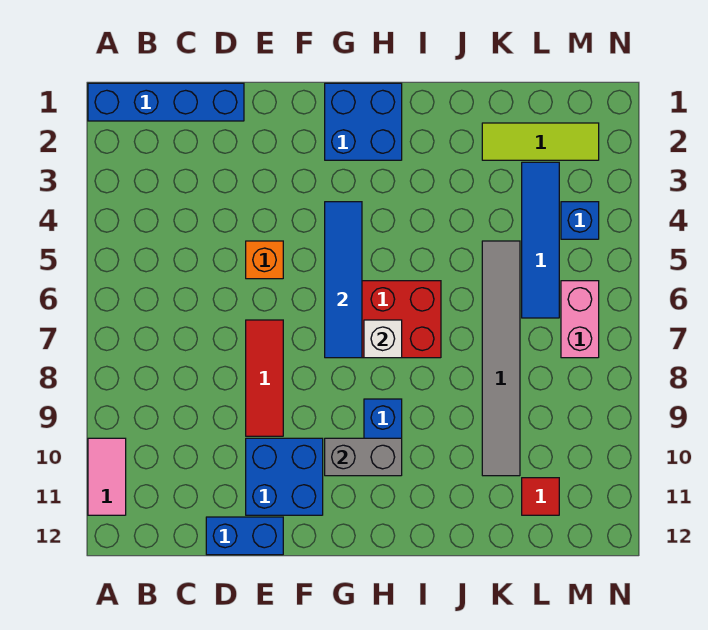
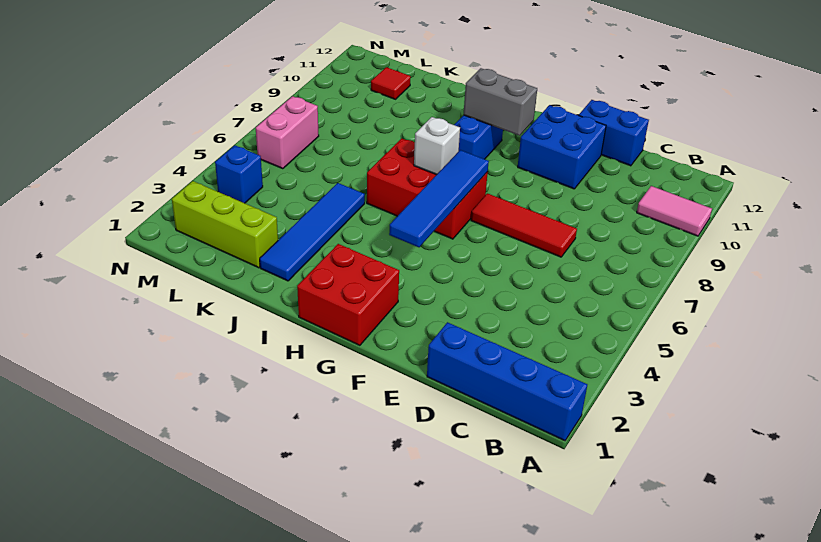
pink tile A10:A11 level 1 -> pink tile A10:B10 level 1
orange brick E5 level 1 -> none
red tile E7:E9 level 1 -> red tile D7:F7 level 1
blue brick G1:H2 level 1 -> red brick G1:H2 level 1
lime tile K2:M2 level 1 -> lime brick K2:M2 level 1
grey tile K5:K10 level 1 -> none
blue tile L3:L6 level 1 -> blue tile J2:J5 level 1

